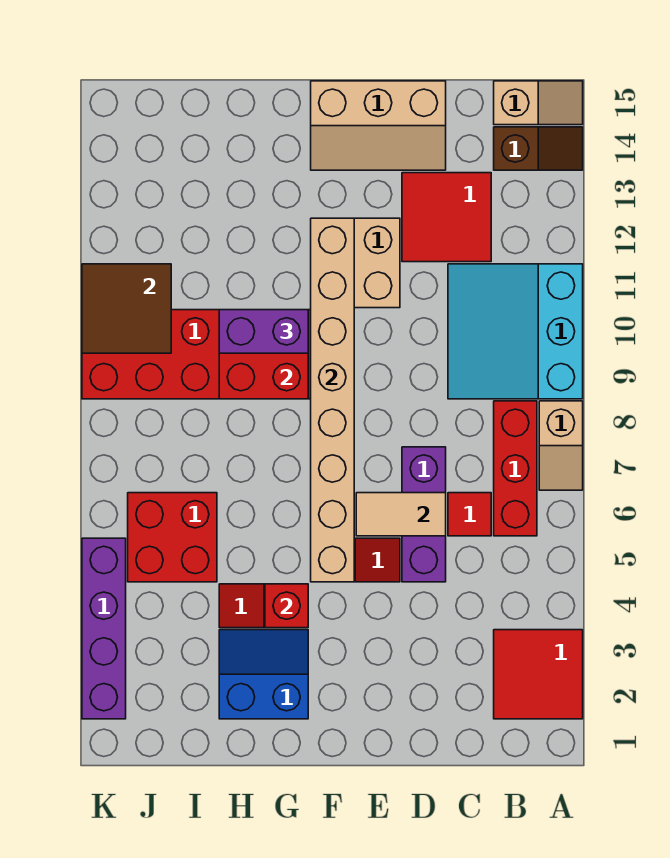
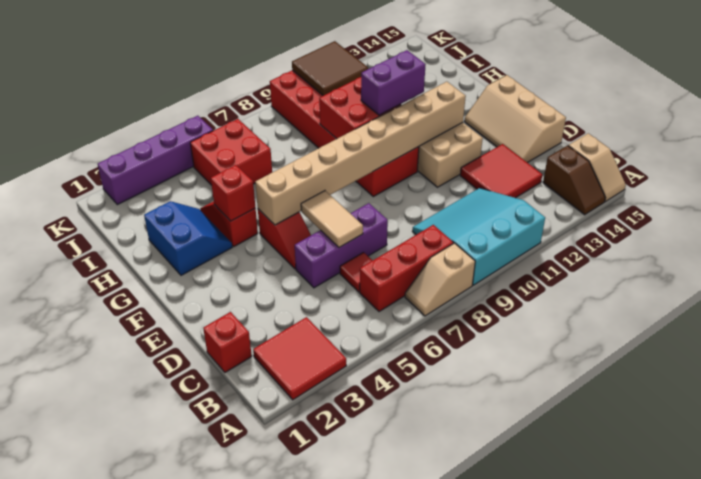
none -> red brick C1 level 1
purple brick G10:H10 level 3 -> purple brick G10:G11 level 3

